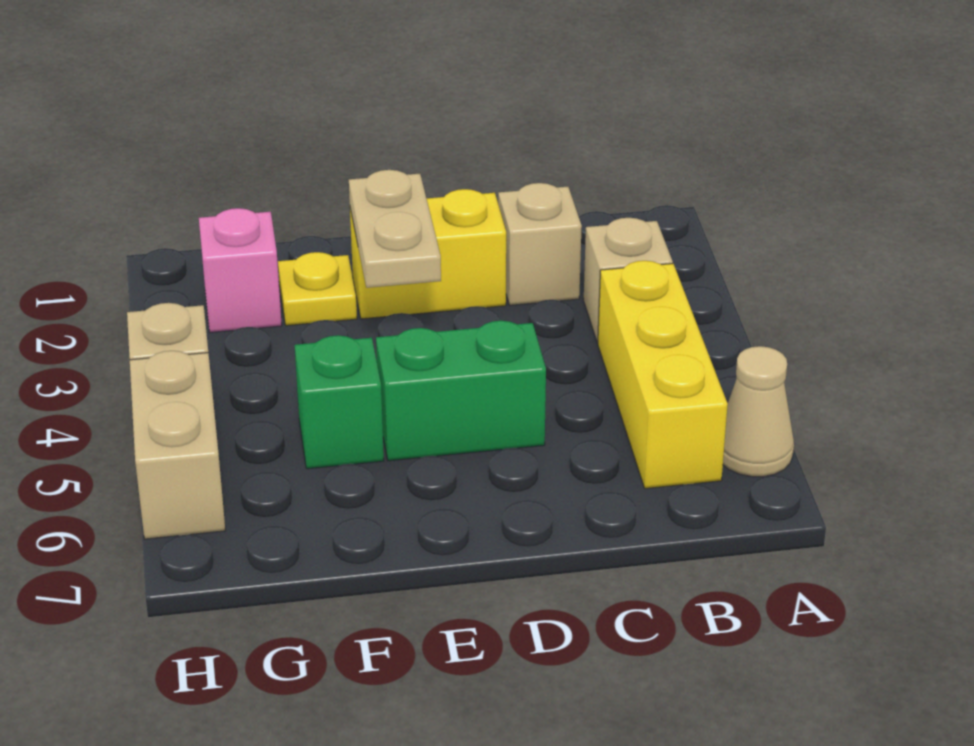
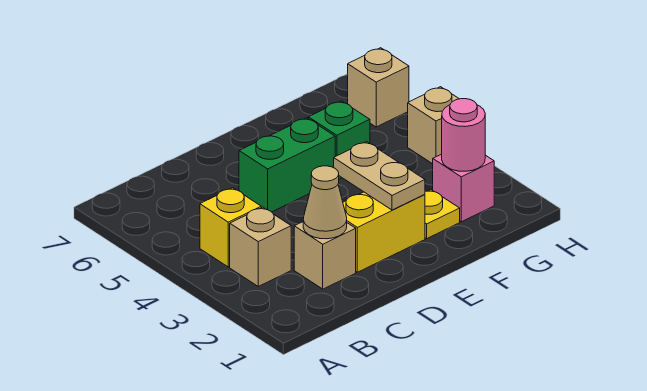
tan cone A6 level 1 -> tan cone C2 level 2
yellow brick B4:B6 level 1 -> yellow brick B4 level 1
none -> pink round brick G2 level 2
tan brick H5:H6 level 1 -> tan brick H6 level 1

